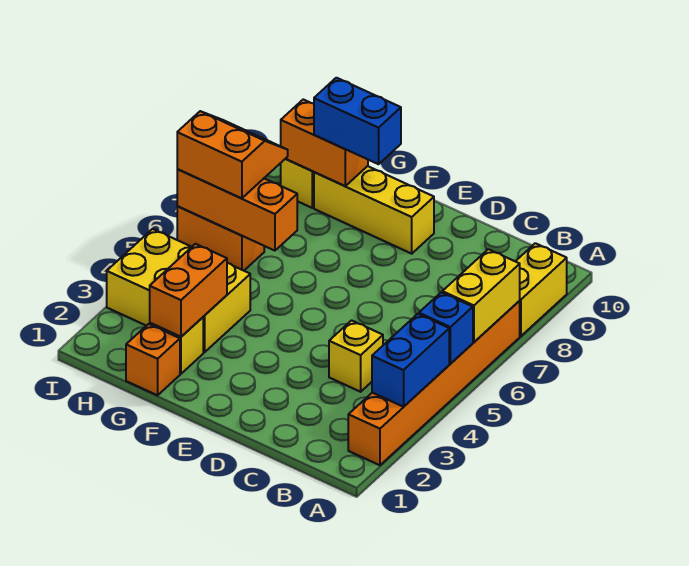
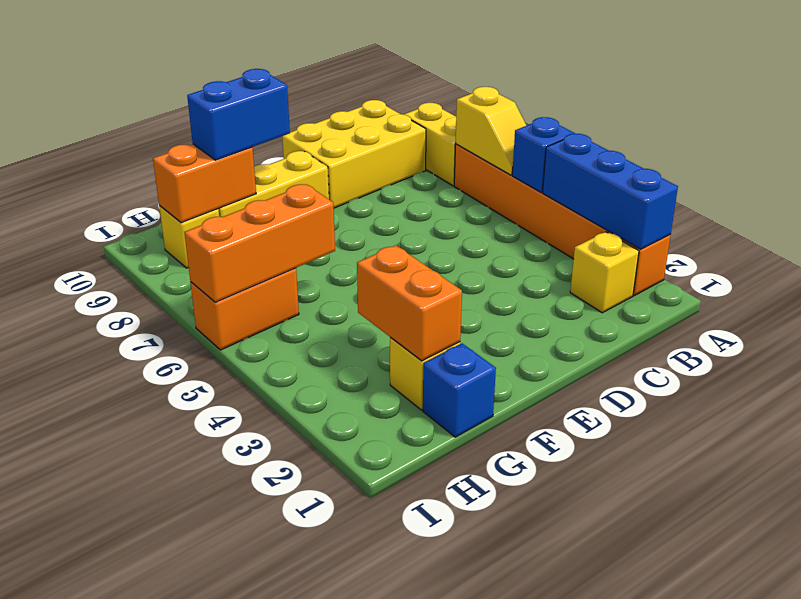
blue brick A3:A4 level 2 -> blue brick A2:A4 level 2
yellow brick A6:A7 level 2 -> yellow slope A6:A7 level 2 top 7
yellow brick C4 level 1 -> yellow brick B2 level 1
orange brick G1 level 1 -> blue brick G1 level 1
yellow brick G3:I4 level 1 -> yellow brick B9:D10 level 1
orange slope H6:I7 level 3 top 6 -> none

